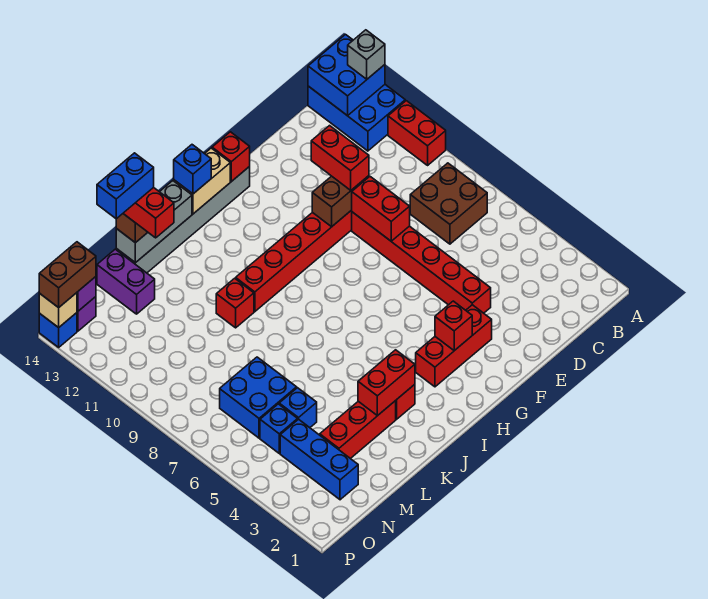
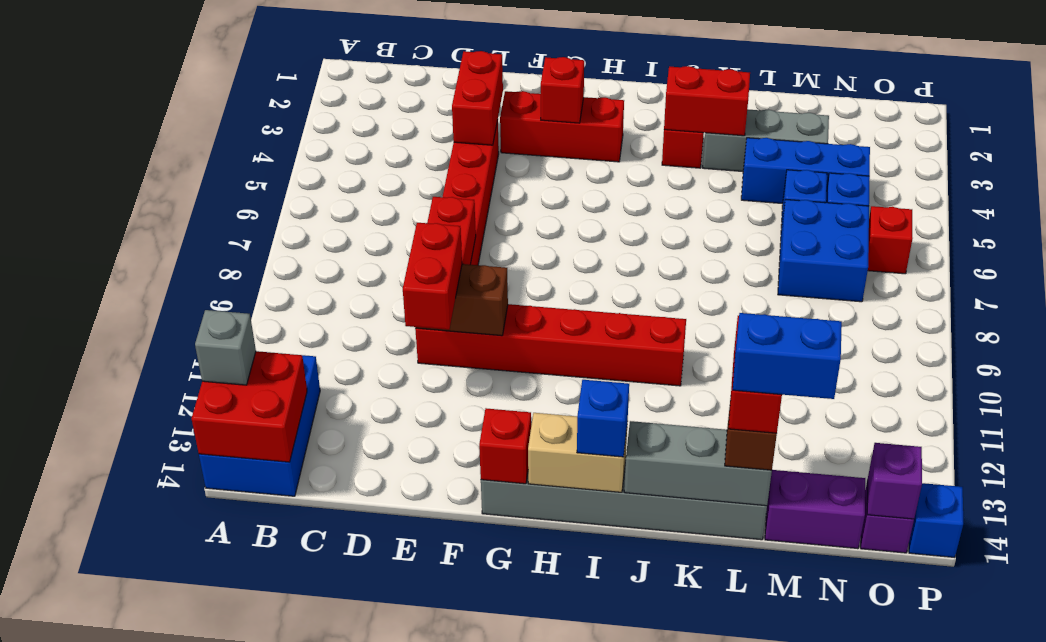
red brick A10:A11 level 1 -> red brick E3:E4 level 2
blue brick A13:B14 level 2 -> red brick A13:B14 level 2
brown brick B7:C8 level 1 -> none
red brick K3:M3 level 1 -> grey brick K3:M3 level 1
red brick K10 level 1 -> red brick O6 level 1
purple brick M13:M14 level 1 -> purple brick M14:N14 level 1
blue brick N2:N4 level 1 -> blue brick L4:N4 level 1
brown brick O14:P14 level 3 -> none
tan brick P14 level 2 -> none

